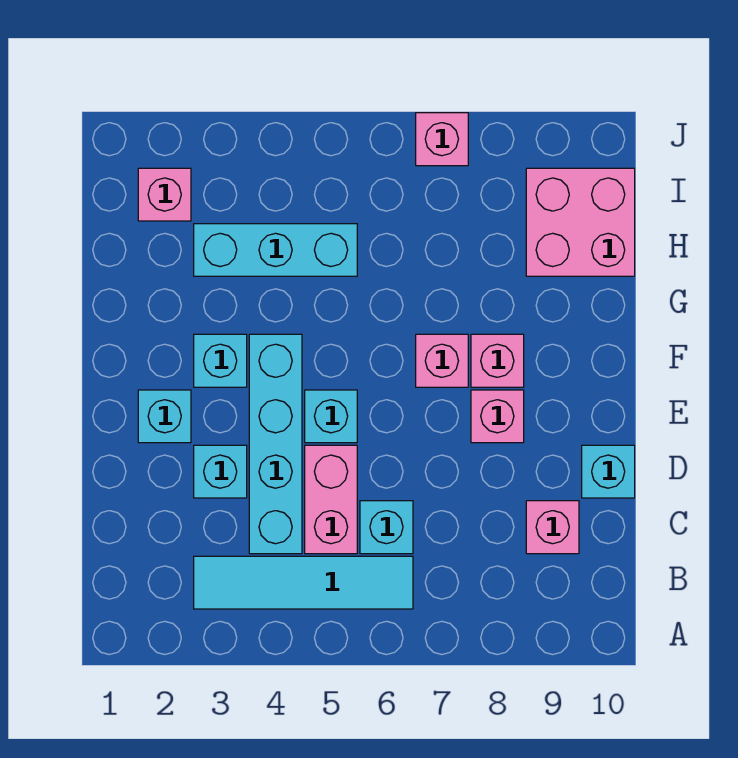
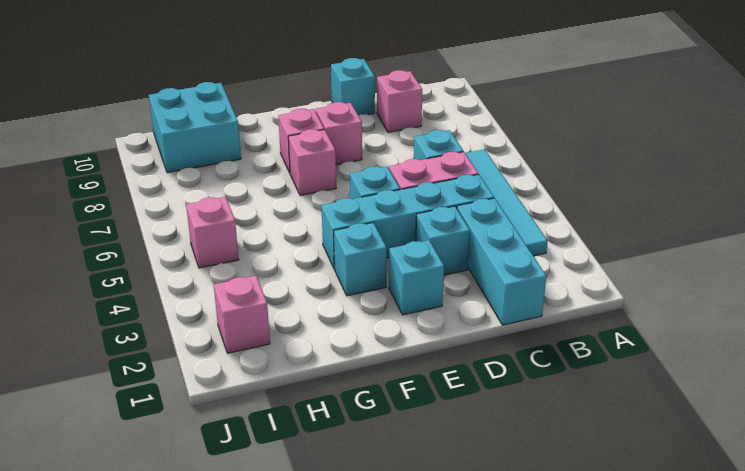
cyan brick H3:H5 level 1 -> cyan brick C1:C3 level 1
pink brick H9:I10 level 1 -> cyan brick H9:I10 level 1
pink brick J7 level 1 -> pink brick I5 level 1

